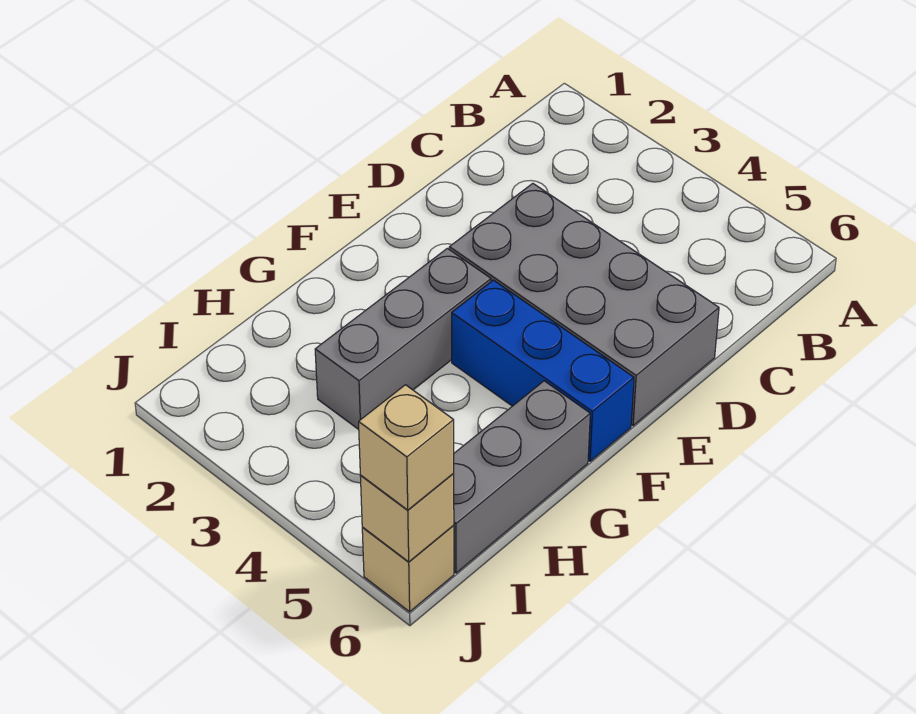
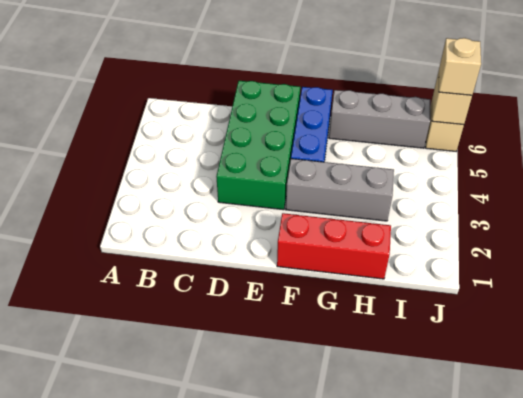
grey brick D3:E6 level 1 -> green brick D3:E6 level 1
none -> red brick F1:H1 level 1

